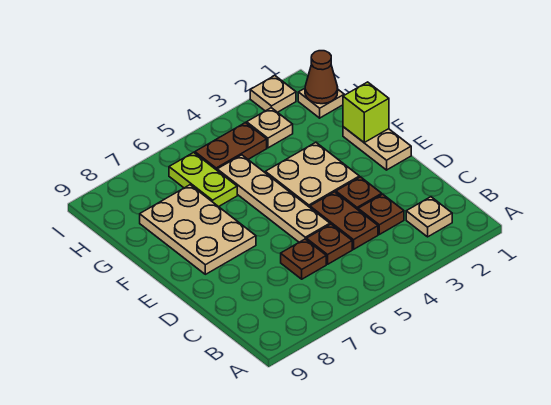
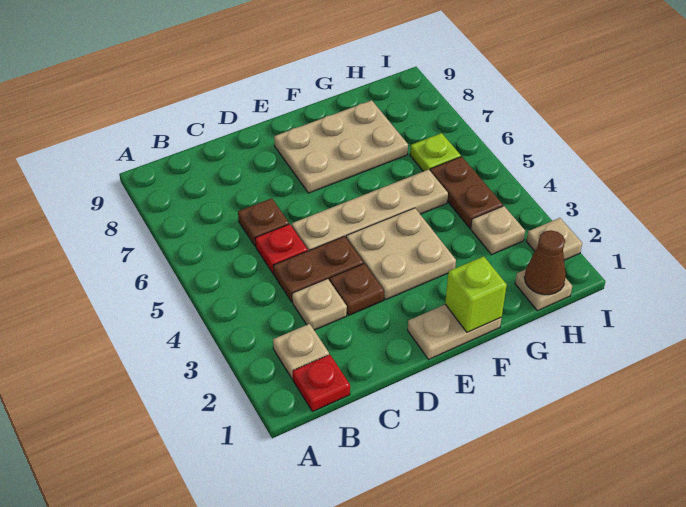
none -> red plate B1 level 1
brown plate C3 level 1 -> tan plate C3 level 1
brown plate C5 level 1 -> red plate C5 level 1
lime plate G6:H6 level 1 -> lime plate H6 level 1

